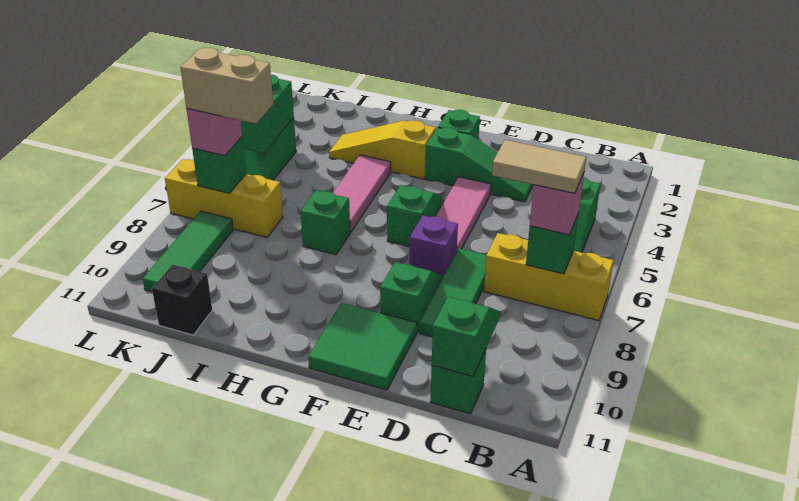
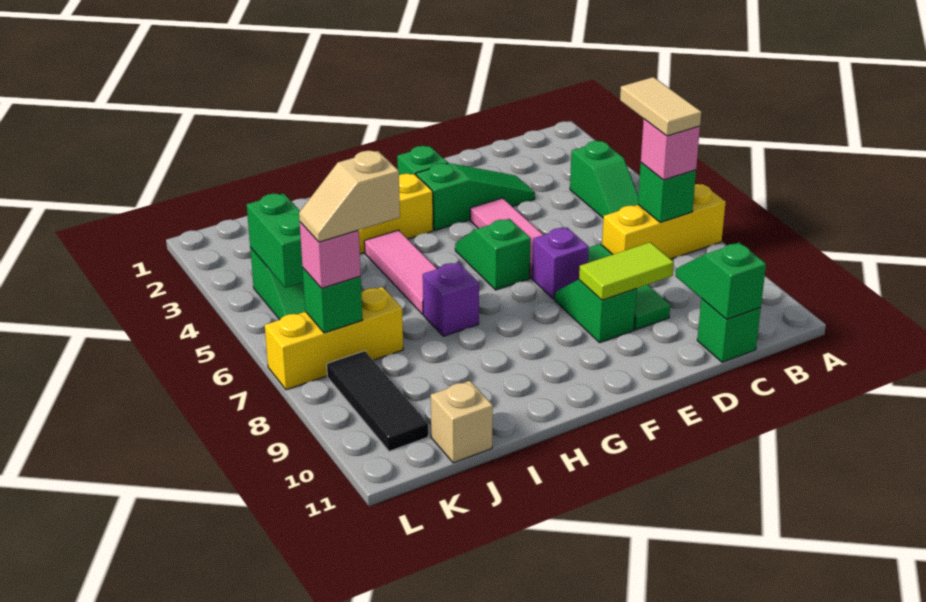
tan tile B7:C7 level 4 -> tan tile B6:B7 level 4
none -> lime tile D9:E9 level 2
green tile E10:F11 level 1 -> none
green brick H7 level 1 -> purple brick H7 level 1
tan brick J7:K7 level 4 -> tan slope J7:K7 level 4 top J
black brick J11 level 1 -> tan brick J11 level 1
green tile K8:K10 level 1 -> black tile K8:K10 level 1

